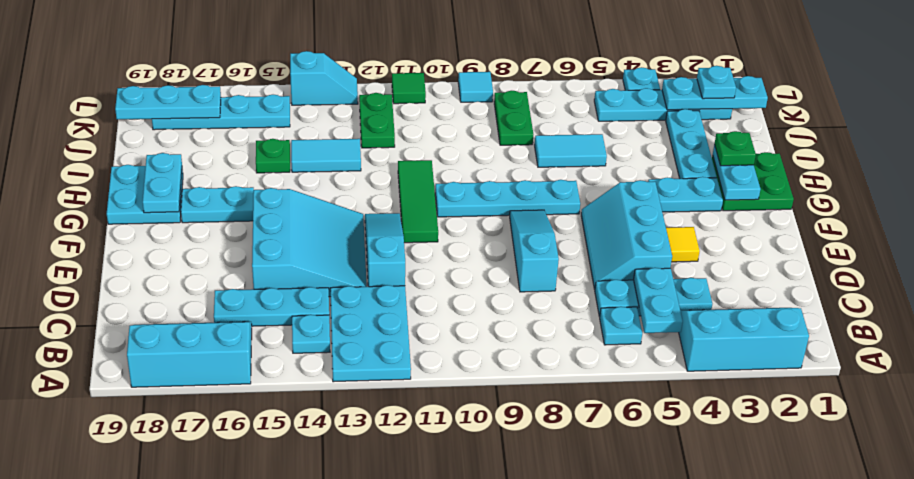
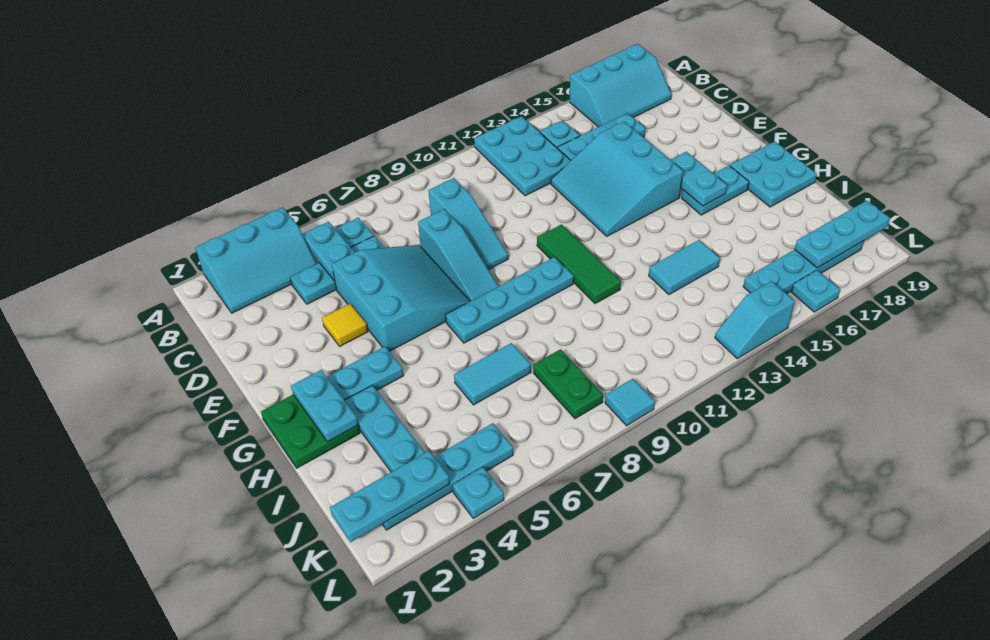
cyan slope D5:F6 level 1 top 5 -> cyan slope D5:F7 level 1 top 5
cyan slope D12:F12 level 1 top D -> cyan slope C9:E9 level 1 top C
cyan plate G18:H18 level 2 -> cyan plate F16:G16 level 2
green plate H2 level 3 -> none
green plate I15 level 1 -> none
green plate J12:K12 level 1 -> none
cyan plate K2 level 3 -> cyan plate L16 level 1
green tile L11 level 1 -> none

